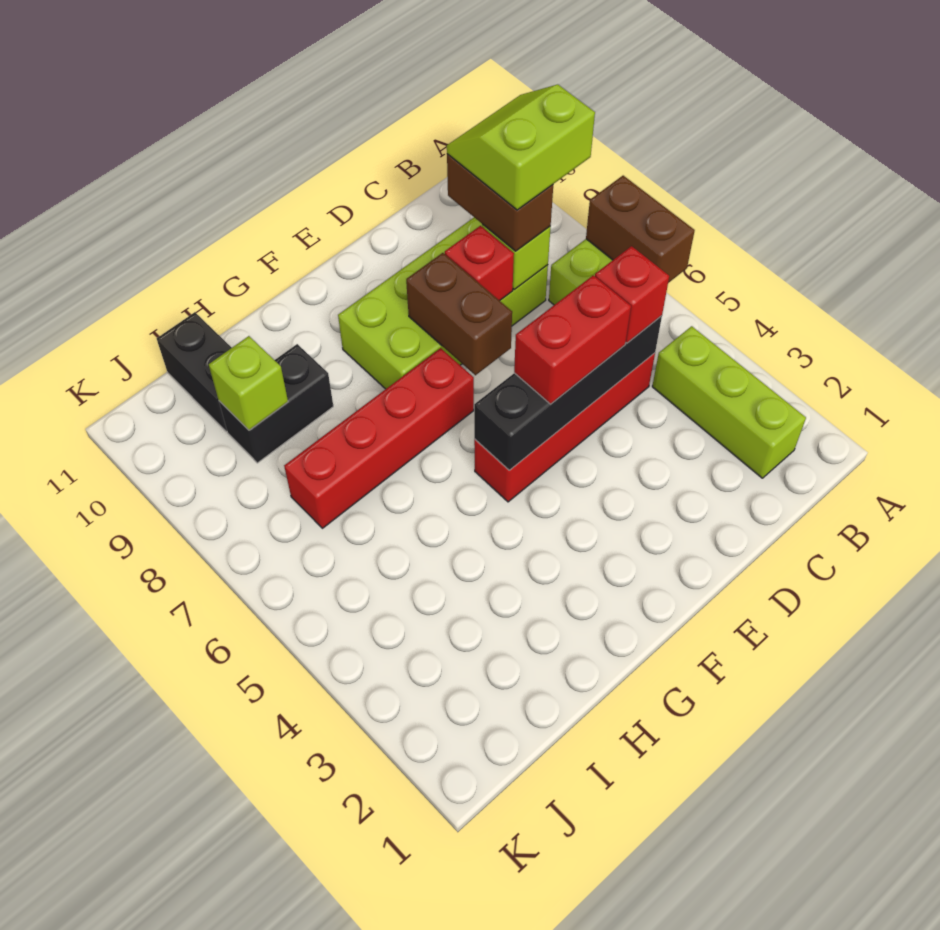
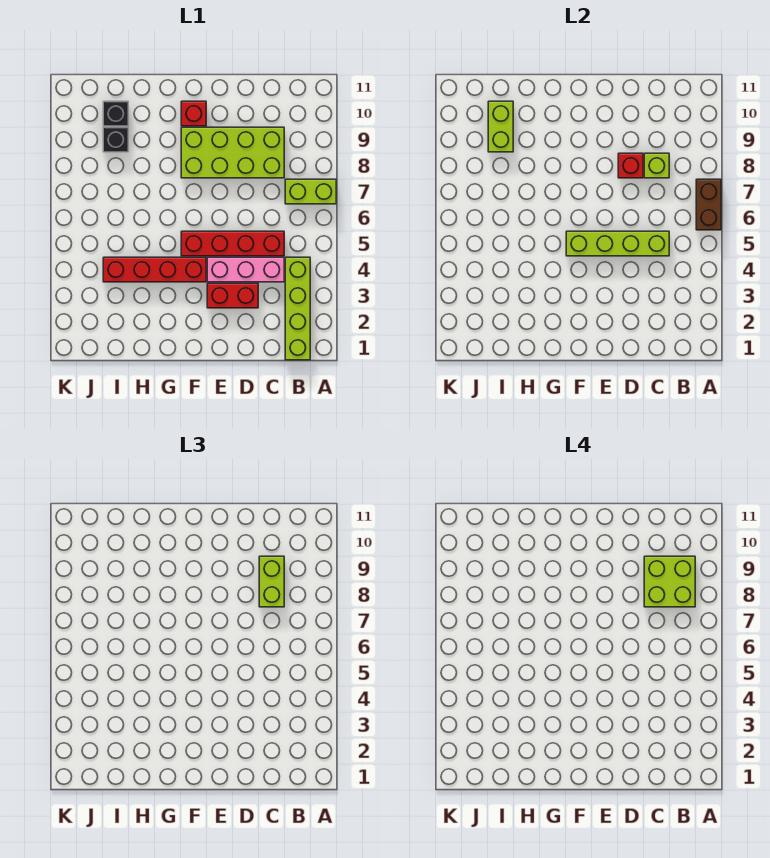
lime brick B2:B4 level 1 -> lime brick B1:B4 level 1
lime slope B8:C9 level 4 top 8 -> lime brick B8:C9 level 4
none -> pink brick C4:E4 level 1
black brick C5:F5 level 2 -> lime brick C5:F5 level 2
red brick C5 level 3 -> red brick F10 level 1
brown brick C8:C9 level 3 -> lime brick C8:C9 level 3
red brick D5:E5 level 3 -> red brick D3:E3 level 1
brown brick E7:E8 level 2 -> none
red brick F7:I7 level 1 -> red brick F4:I4 level 1
black brick H9:I9 level 1 -> black brick I9 level 1
lime brick I9 level 2 -> lime brick I9:I10 level 2
black brick I10:I11 level 1 -> black brick I10 level 1

